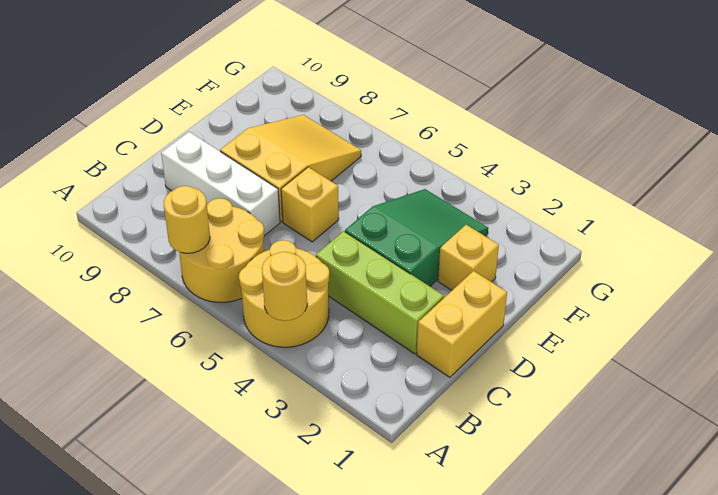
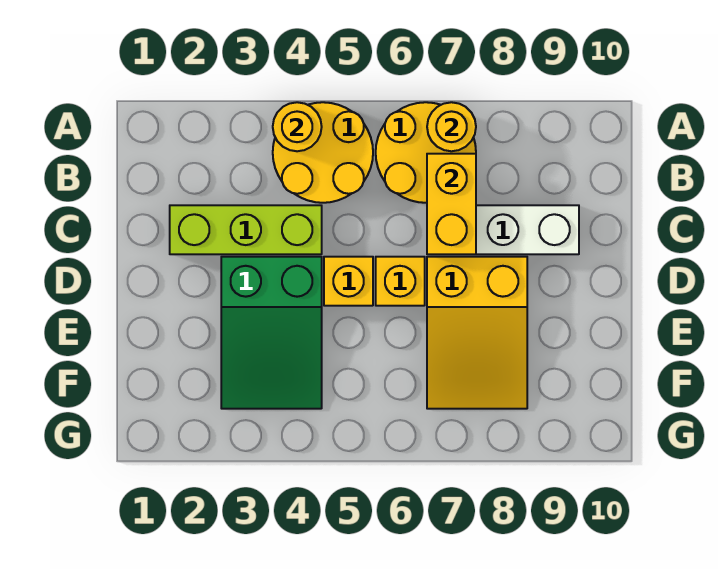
yellow brick C1:D1 level 1 -> yellow brick B7:C7 level 2
yellow brick E2 level 1 -> yellow brick D5 level 1

